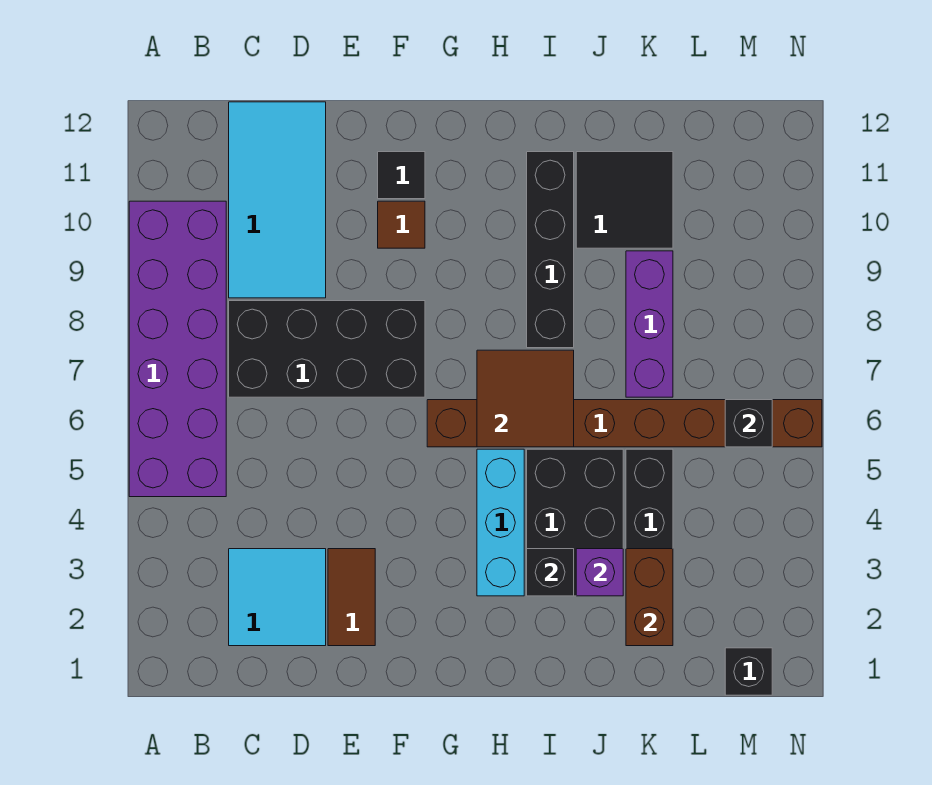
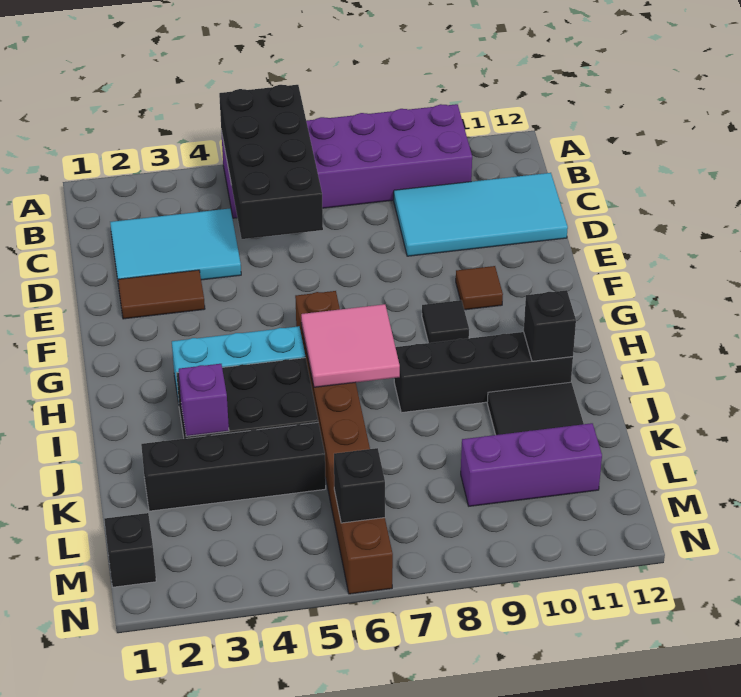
cyan tile C2:D3 level 1 -> cyan tile C2:D4 level 1
black brick C7:F8 level 1 -> black brick A5:D6 level 2
black tile F11 level 1 -> black tile G9 level 1
brown tile H6:I7 level 2 -> pink tile H6:I7 level 2
black brick I3 level 2 -> black brick I11 level 2
brown brick K2:K3 level 2 -> none
purple brick K7:K9 level 1 -> purple brick L9:L11 level 1

